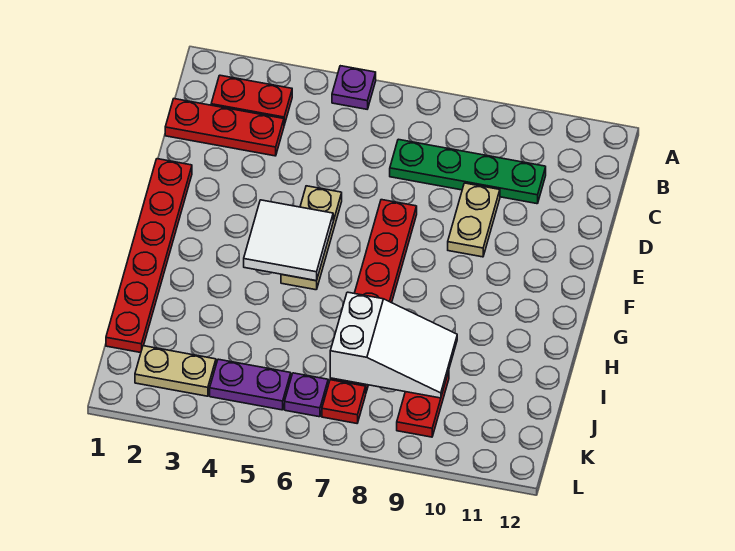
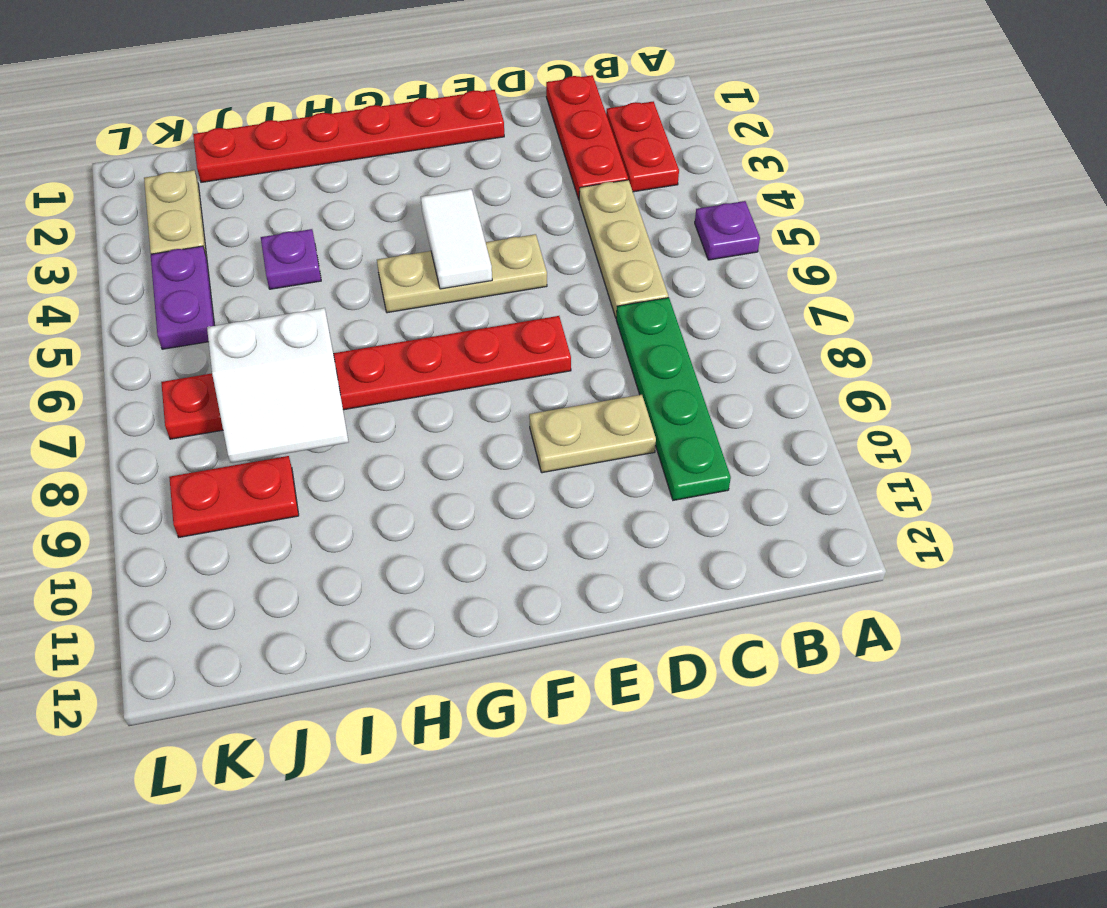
none -> tan plate C4:C6 level 1
white tile F4:G5 level 2 -> white tile F4:F5 level 2
white slope I7:J9 level 2 top 7 -> white slope I7:J8 level 2 top 7
purple plate K6 level 1 -> purple plate I4 level 1

